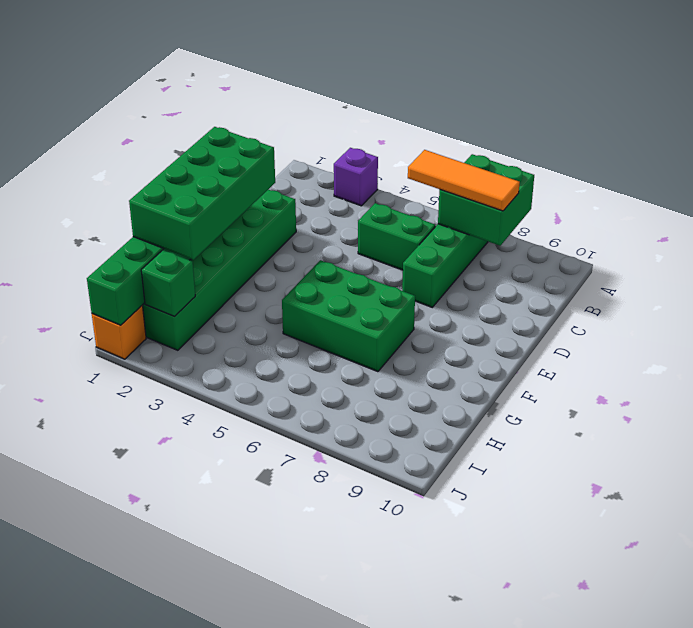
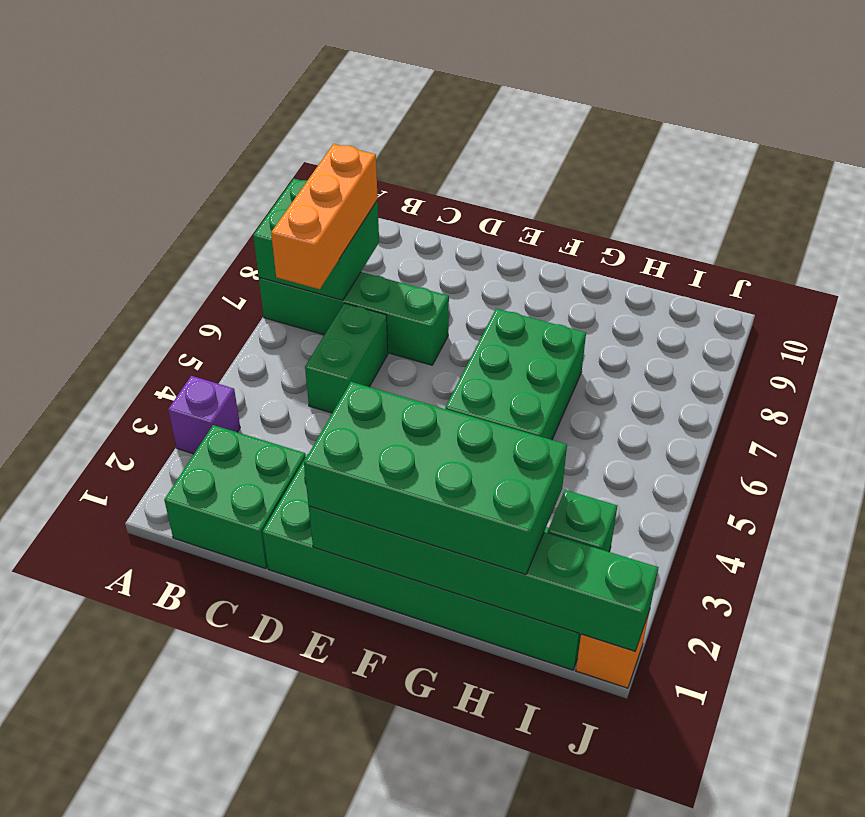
none -> green brick B1:C2 level 1
orange tile B6:B8 level 3 -> orange brick B6:B8 level 3

